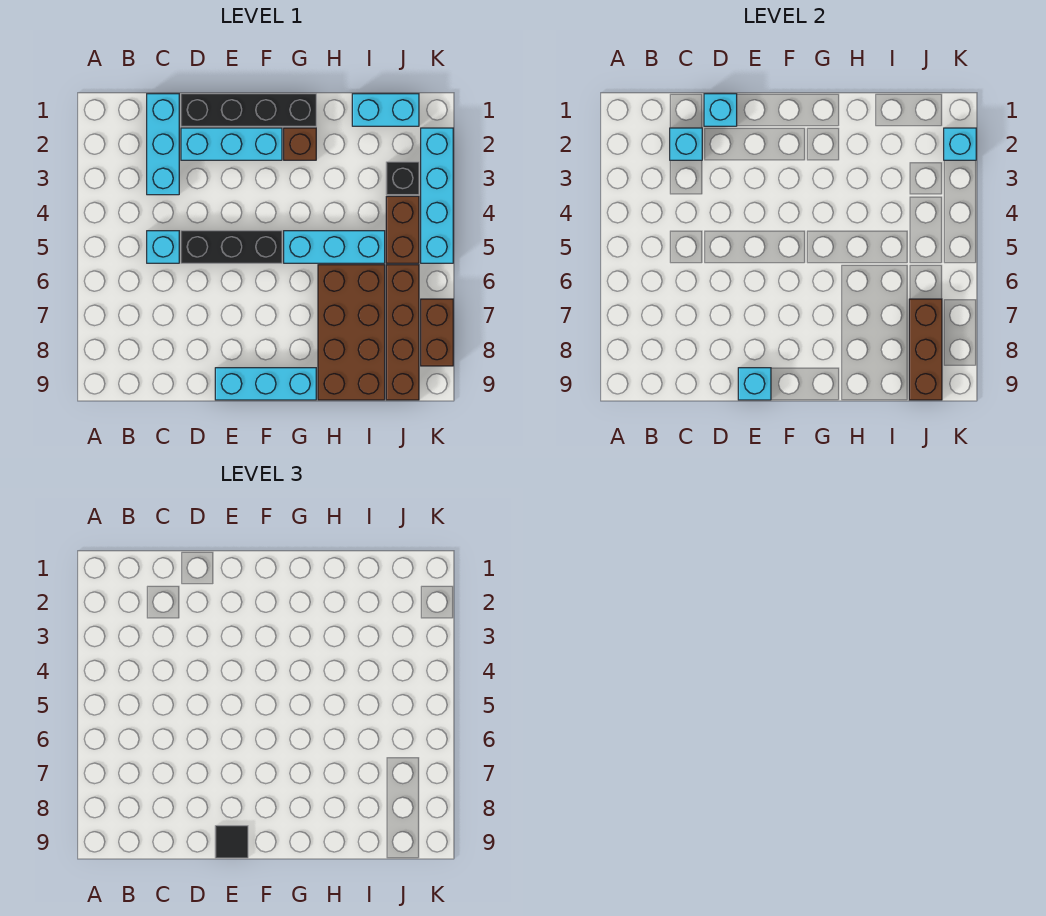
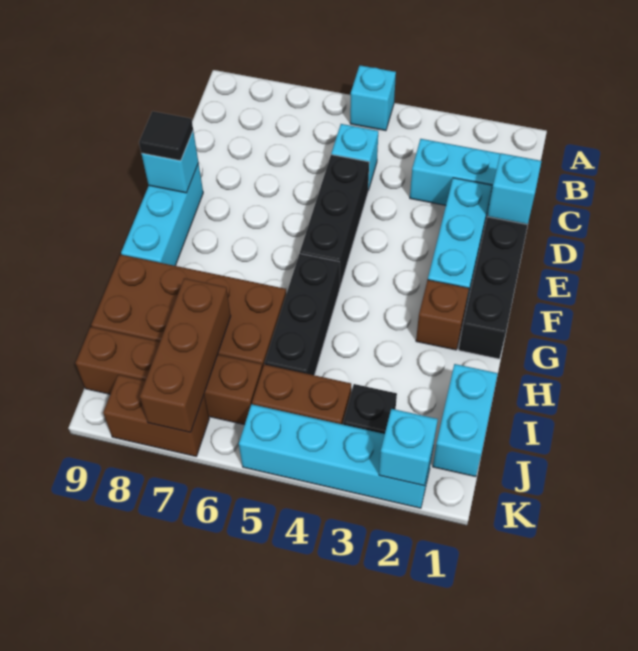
cyan brick C2 level 2 -> cyan brick A5 level 1
cyan brick G5:I5 level 1 -> black brick G5:I5 level 1
brown brick J7:J9 level 2 -> brown brick I7:K7 level 2

